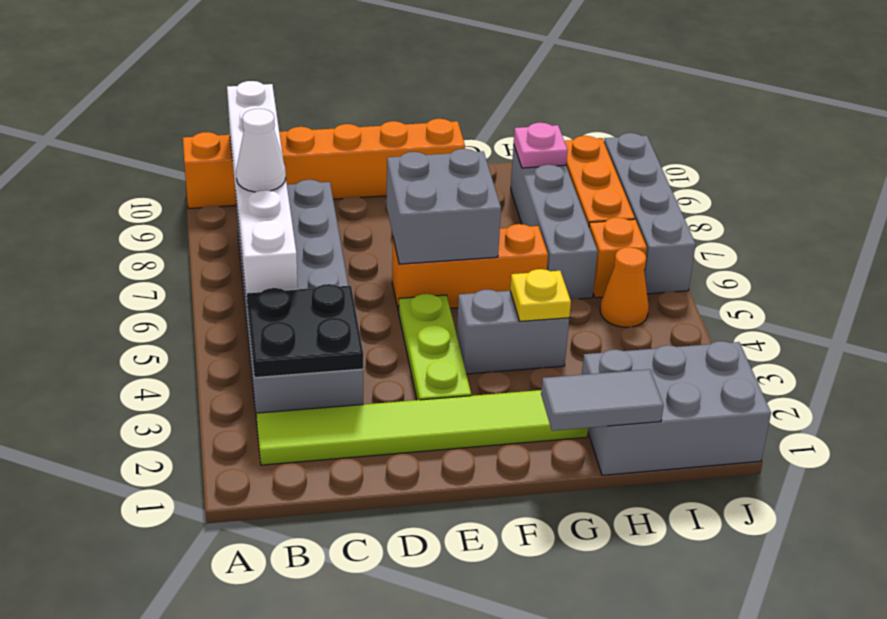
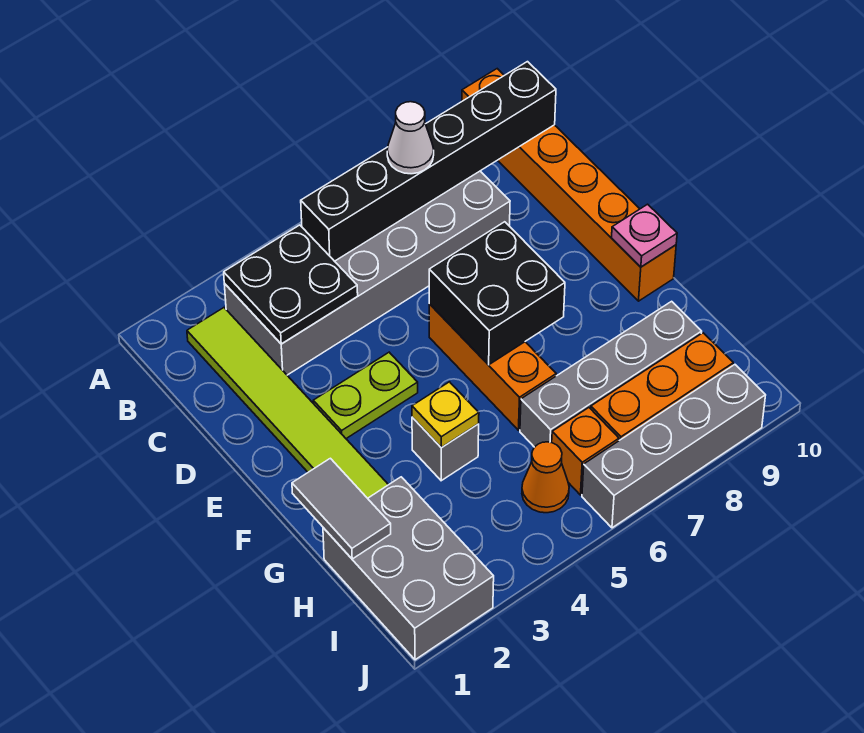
white brick B5:B10 level 2 -> black brick B5:B10 level 2
lime plate E3:E5 level 1 -> lime plate E3:E4 level 1
grey brick E6:F7 level 2 -> black brick E6:F7 level 2
grey brick F4:G4 level 1 -> grey brick G4 level 1
pink plate H9 level 2 -> pink plate F10 level 2

